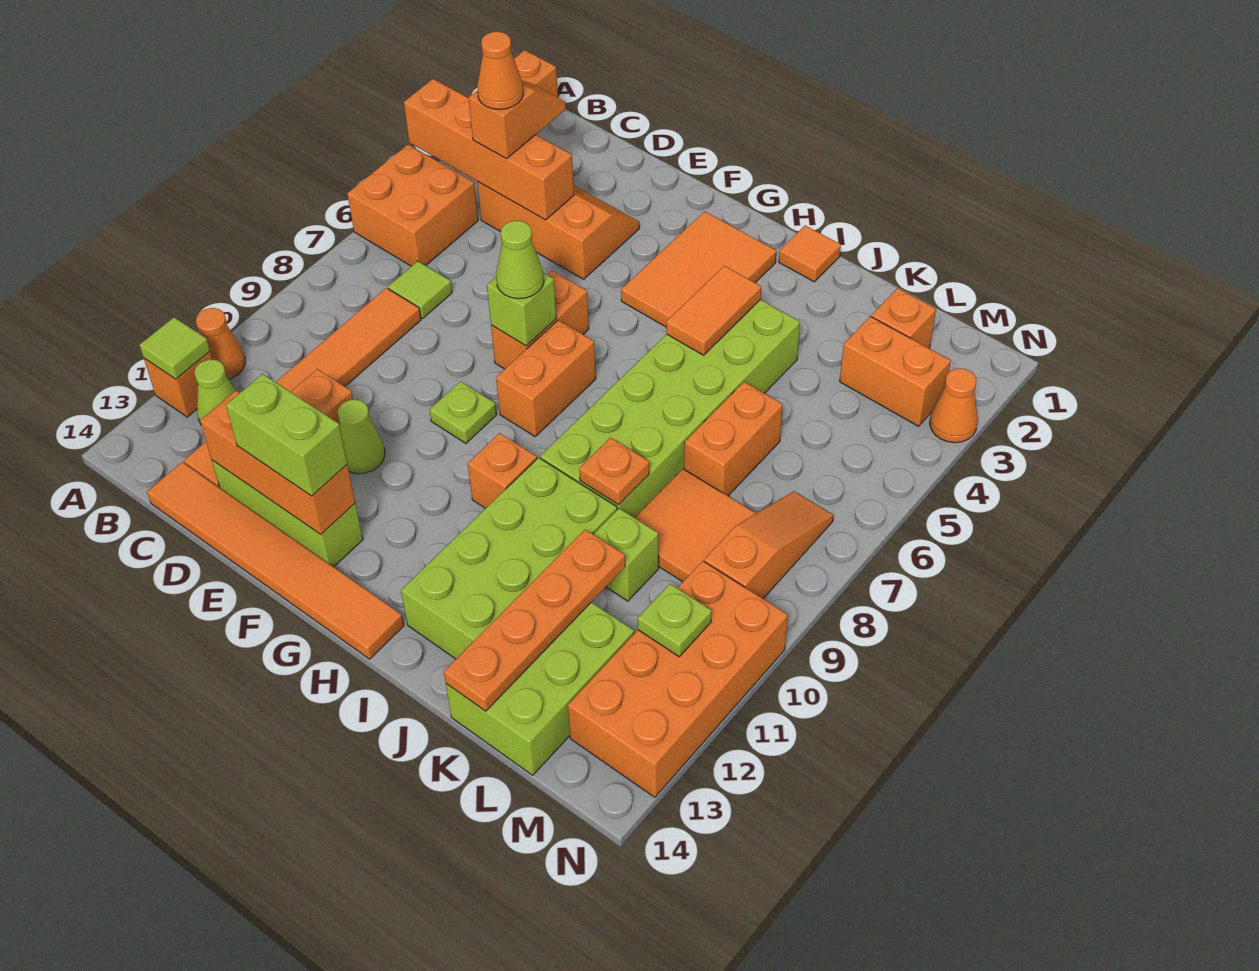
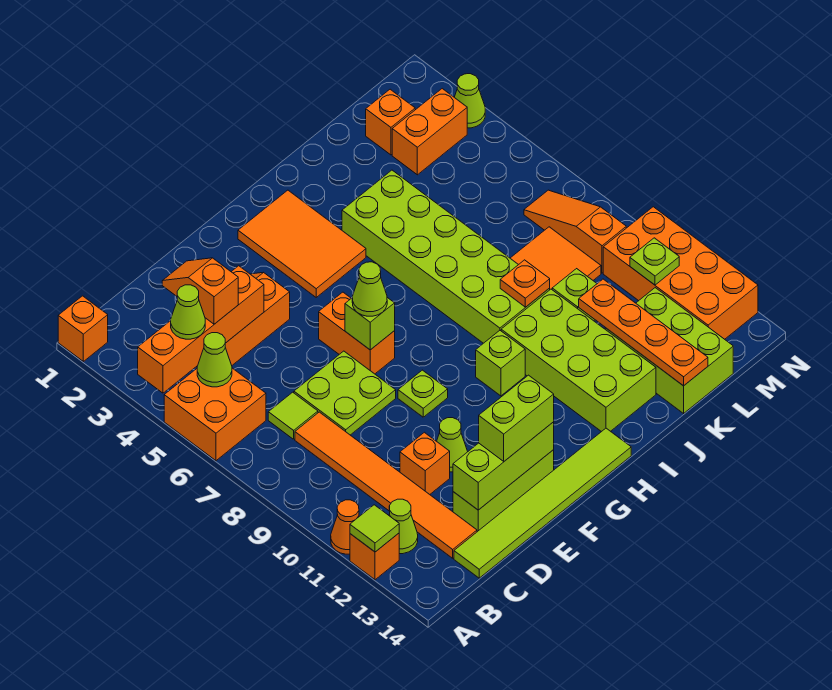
none -> lime cone B4 level 3
none -> lime cone B5 level 2
orange cone C4 level 4 -> none
orange tile C14:H14 level 1 -> lime tile C14:H14 level 1
none -> lime plate D7:E8 level 1
orange brick D13:F13 level 2 -> lime brick D13:F13 level 2
orange brick G7:G8 level 1 -> none
orange brick H10 level 1 -> lime brick H10 level 1
orange tile I1 level 1 -> none
orange tile I4:I5 level 2 -> none
orange brick K6:K7 level 1 -> none
orange cone N3 level 1 -> lime cone N3 level 1

